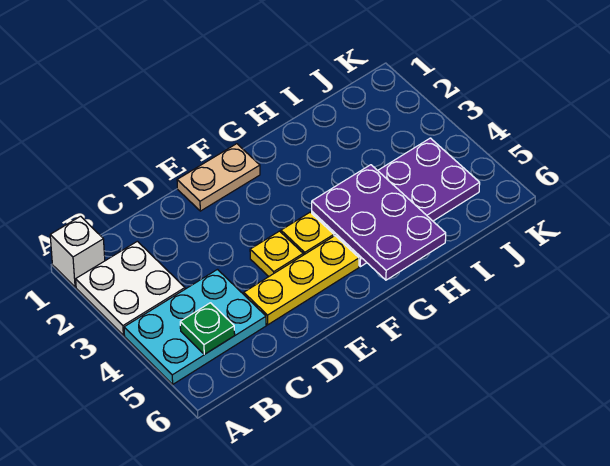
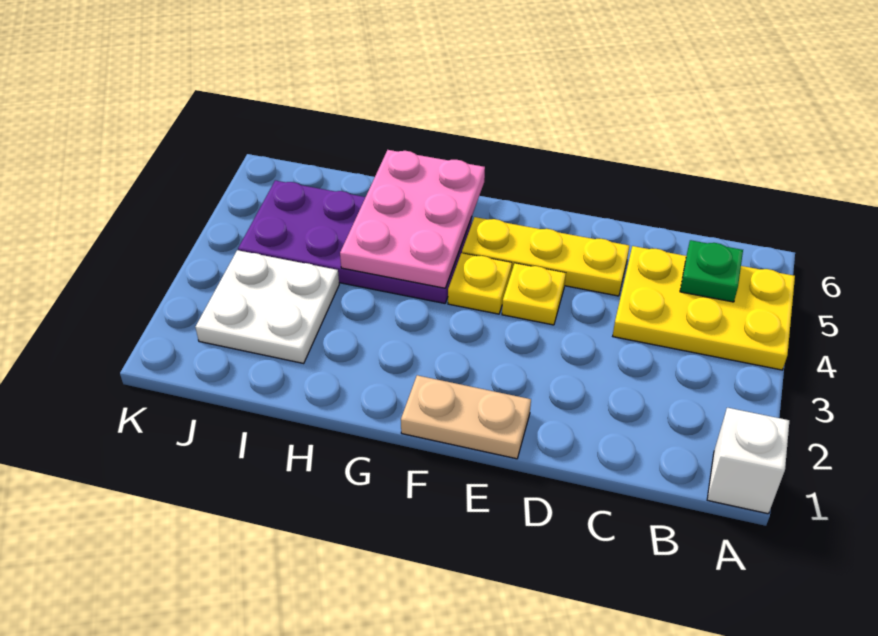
white plate A2:B3 level 1 -> white plate I2:J3 level 1
cyan plate A4:C5 level 1 -> yellow plate A4:C5 level 1
purple plate G4:H6 level 2 -> pink plate G4:H6 level 2

